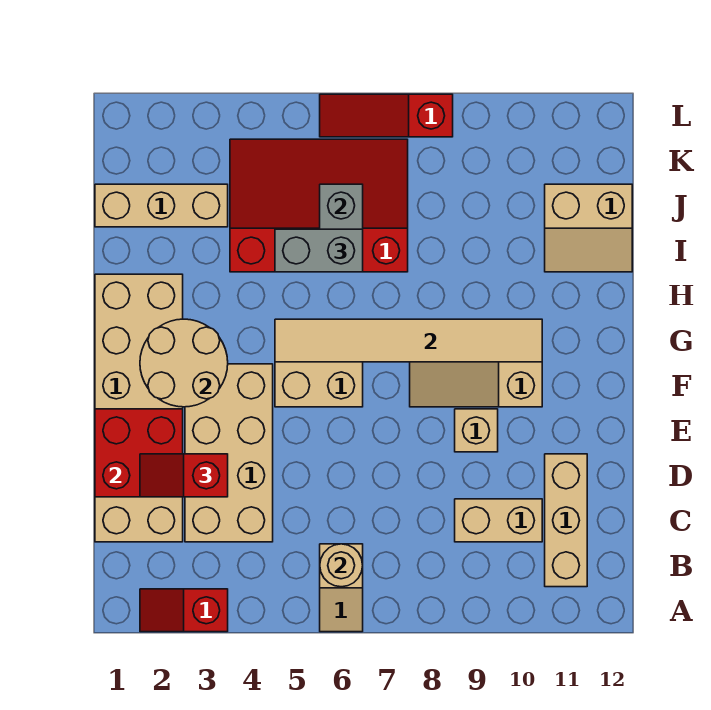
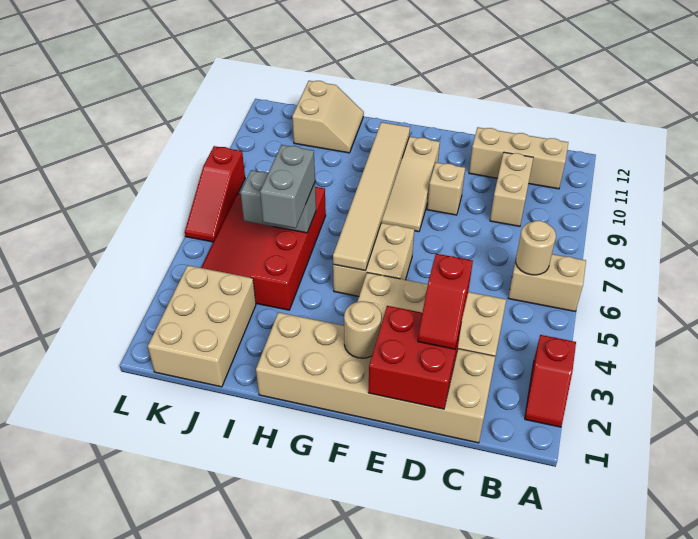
tan slope A6:B6 level 1 top B -> tan brick A6:B6 level 1
tan round brick F2:G3 level 2 -> tan round brick F2 level 2
tan brick J1:J3 level 1 -> tan brick J1:K3 level 1

